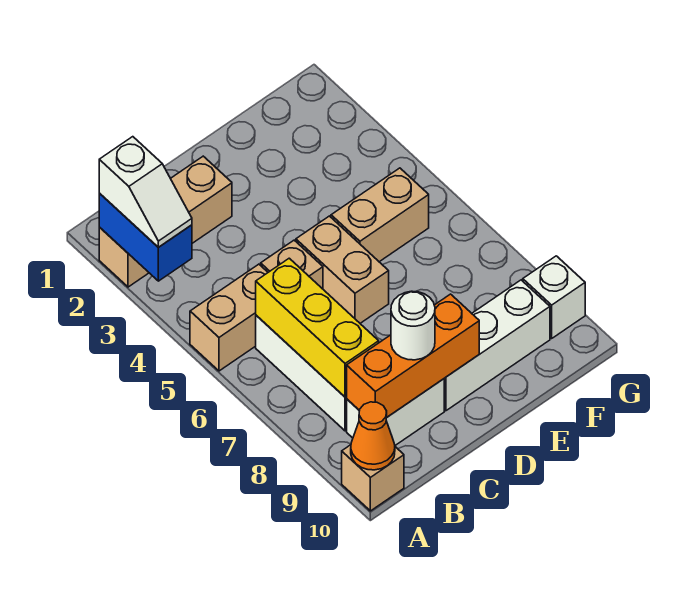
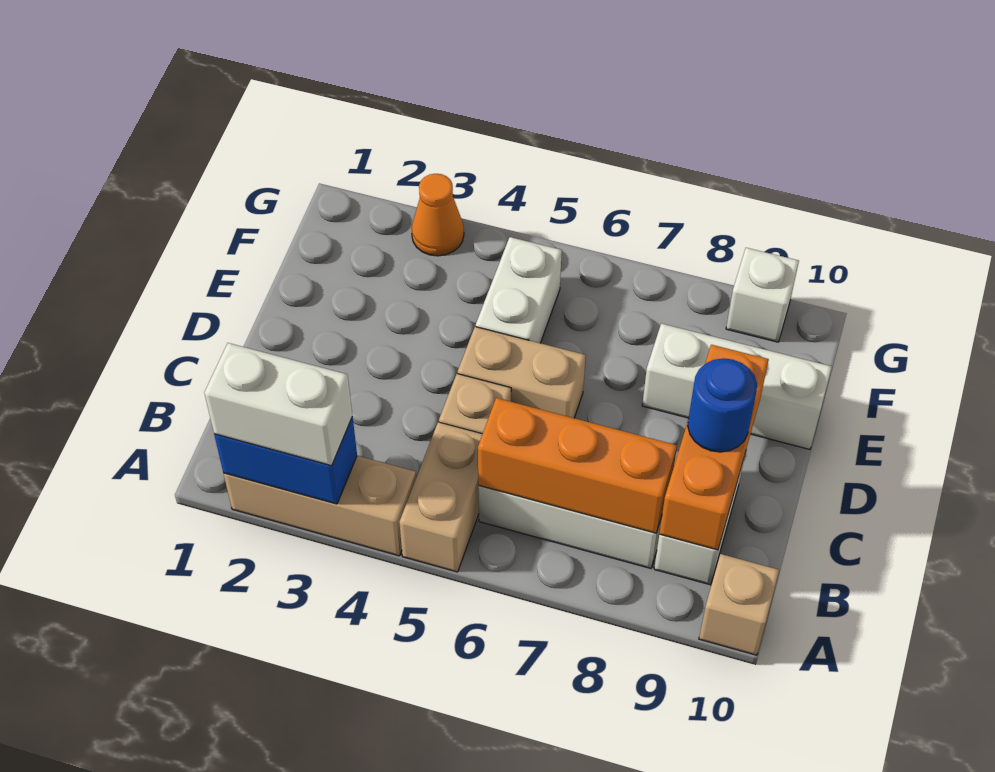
tan brick A2:C2 level 1 -> tan brick A2:A4 level 1
white slope A2:A3 level 3 top 2 -> white brick A2:A3 level 3
orange cone A10 level 2 -> orange cone G3 level 1
yellow brick B6:B8 level 2 -> orange brick B6:B8 level 2
white round brick C9 level 3 -> blue round brick C9 level 3
white brick D9:F9 level 1 -> white brick E8:E10 level 1
tan brick E5:F5 level 1 -> white brick E5:F5 level 1

